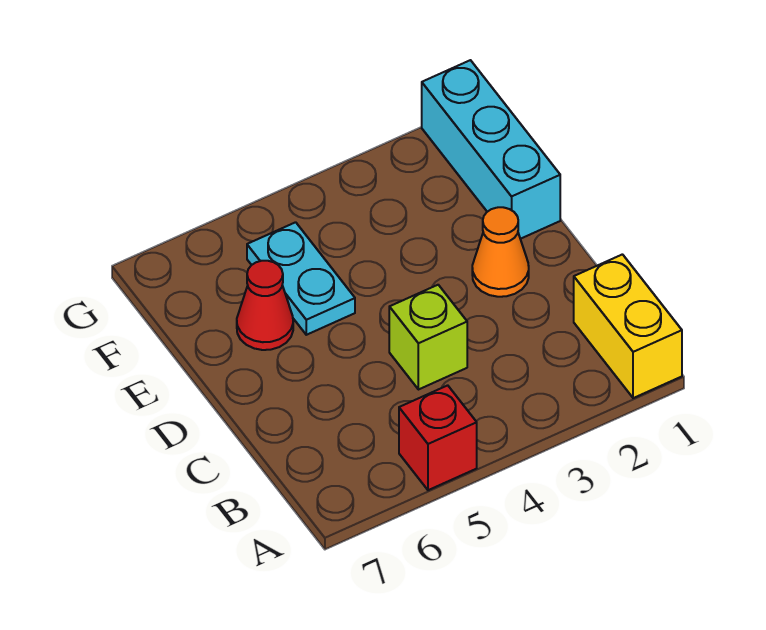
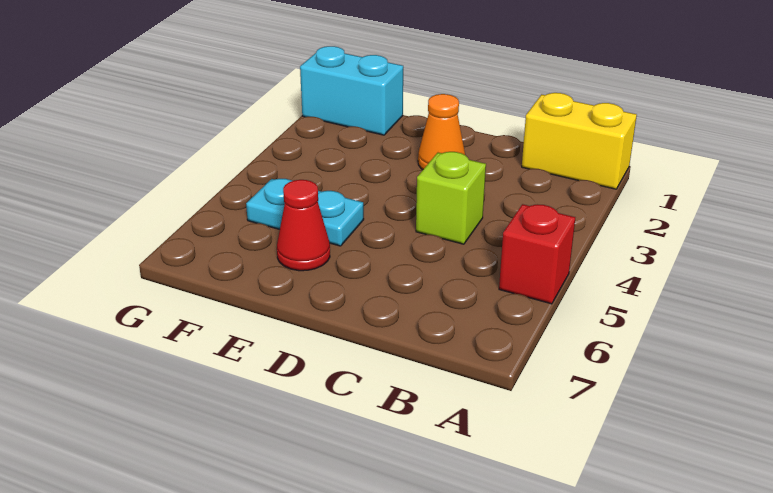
cyan brick E1:G1 level 1 -> cyan brick F1:G1 level 1

